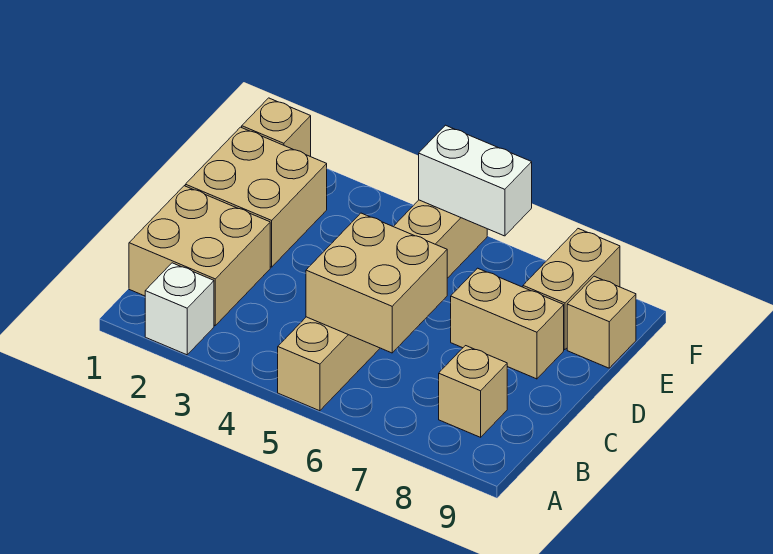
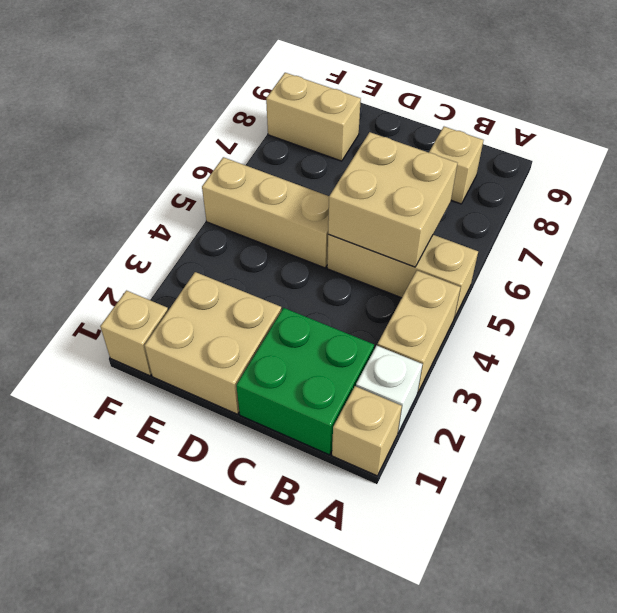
tan brick B1:C2 level 1 -> green brick B1:C2 level 1
tan brick D7:D8 level 1 -> tan brick A3:A4 level 1
tan brick E9 level 1 -> tan brick A1 level 1
white brick F5:F6 level 2 -> none

